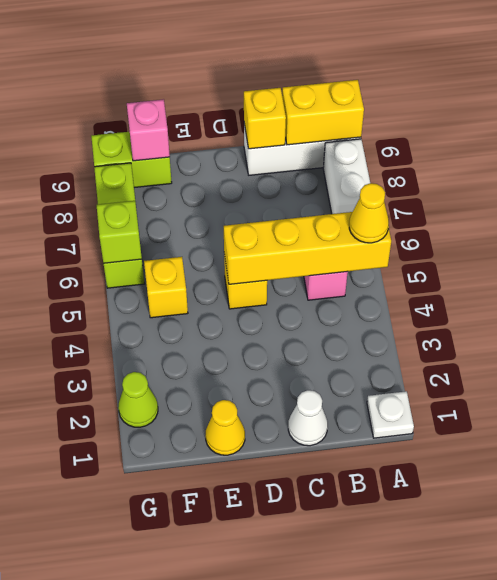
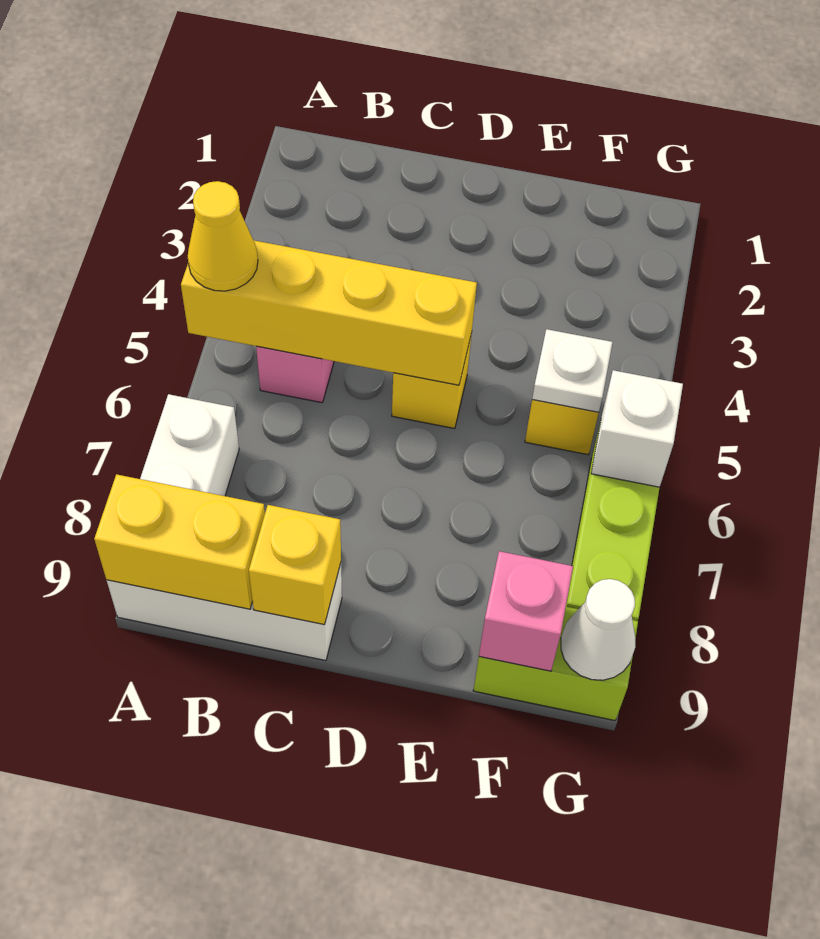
white plate A1 level 1 -> white plate F5 level 2
white cone C1 level 1 -> white cone G9 level 2
yellow cone E1 level 1 -> none
lime cone G2 level 1 -> none
lime brick G6 level 2 -> white brick G6 level 2

